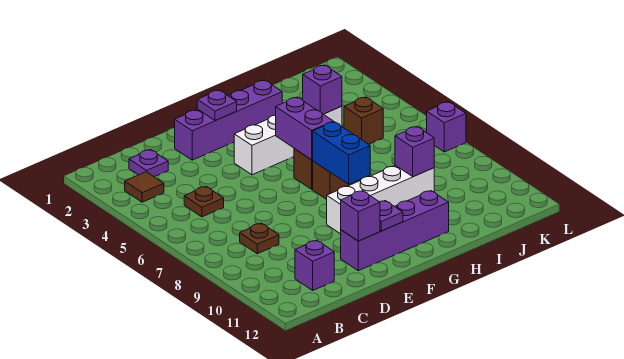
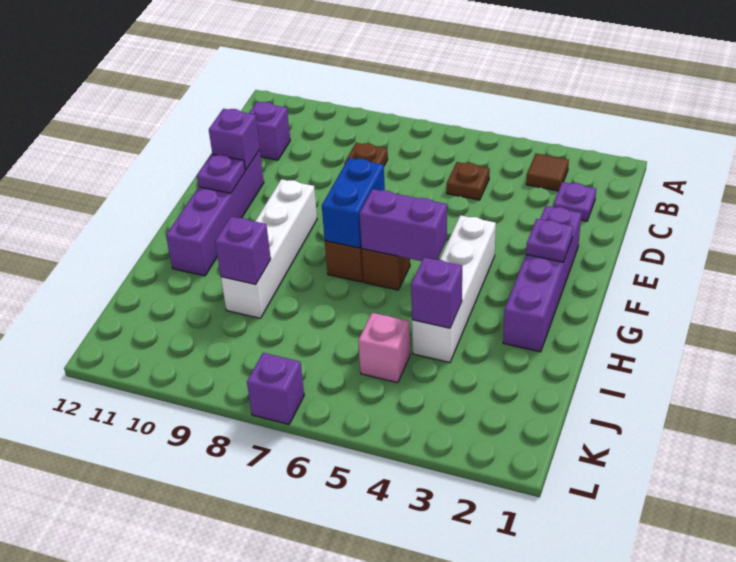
blue brick G7:G8 level 2 -> blue brick F7:G7 level 2
brown brick J5 level 1 -> pink brick J5 level 1

